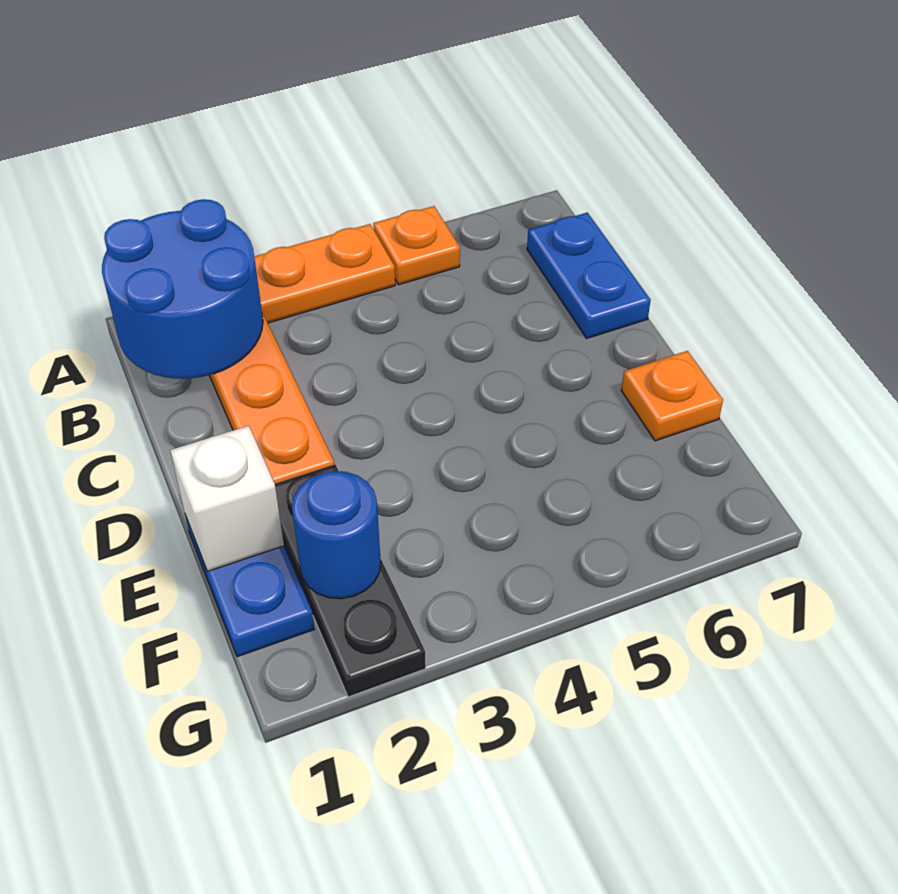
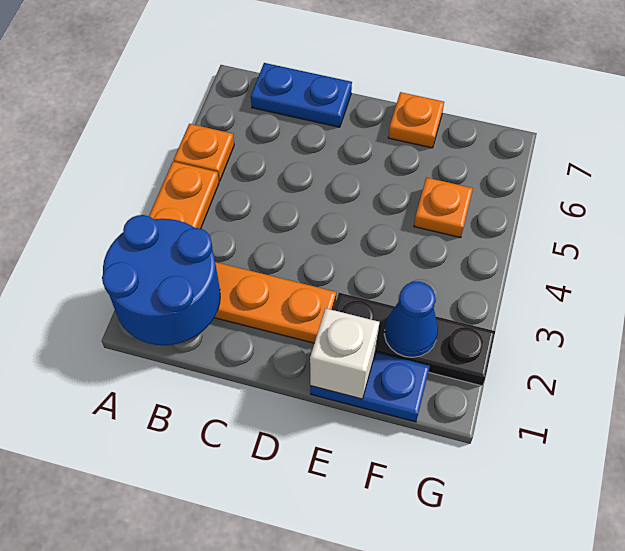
blue round brick F2 level 2 -> blue cone F2 level 2
none -> orange plate F5 level 1

